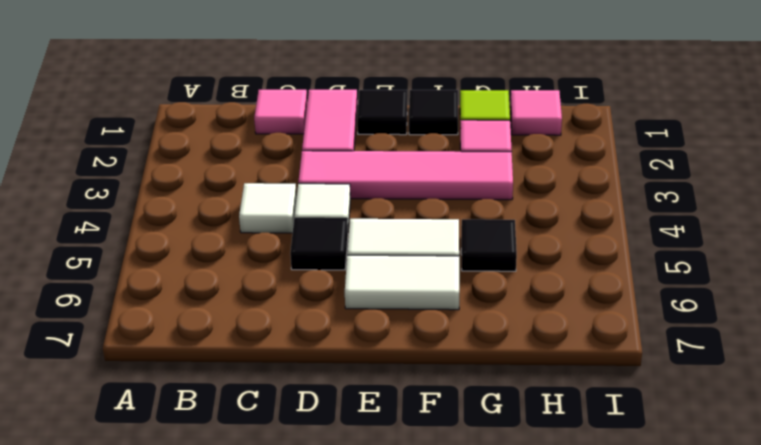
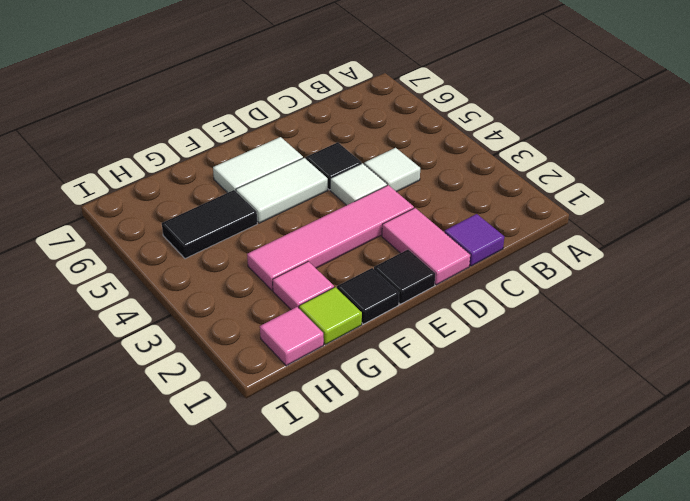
pink tile C1 level 1 -> purple tile C1 level 1
black tile G5 level 1 -> black tile G5:H5 level 1

